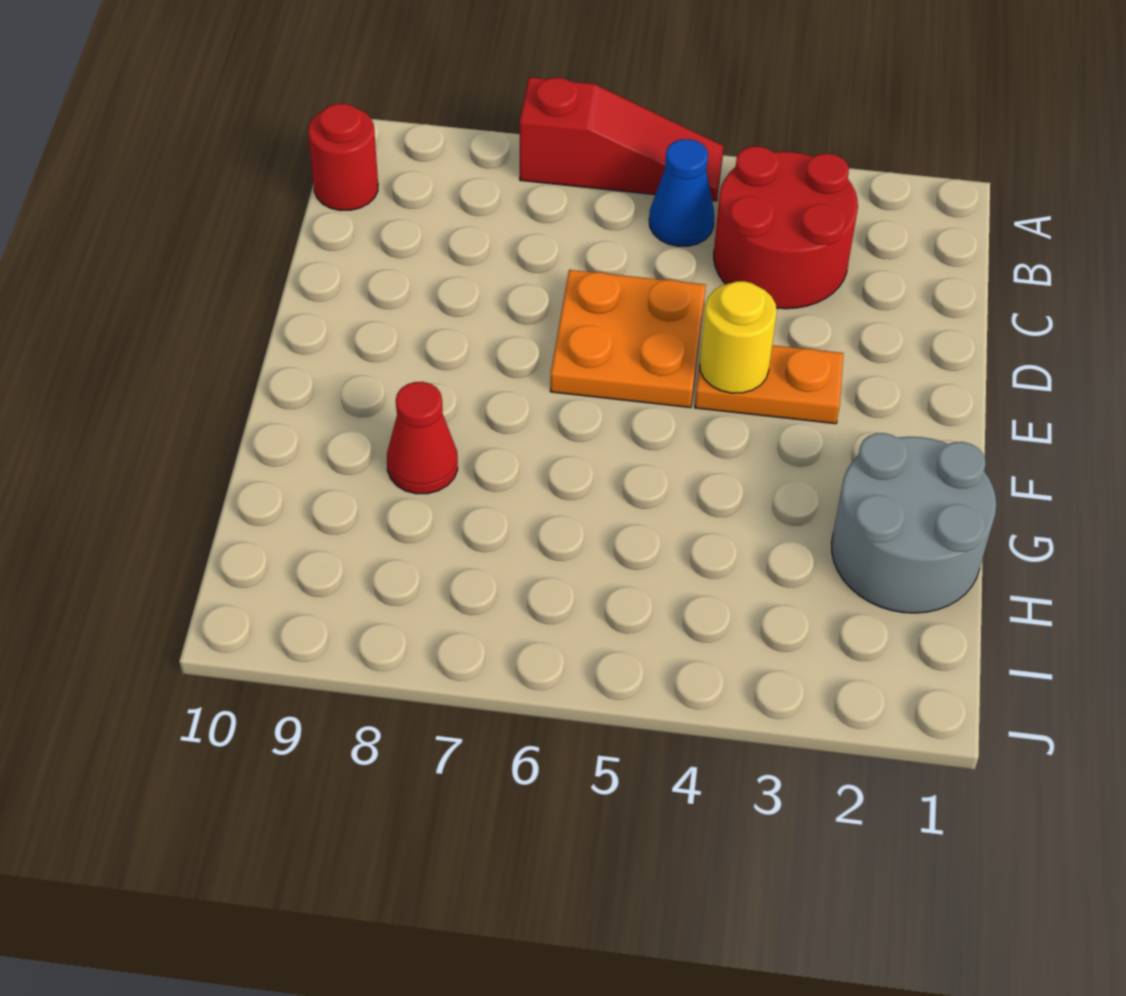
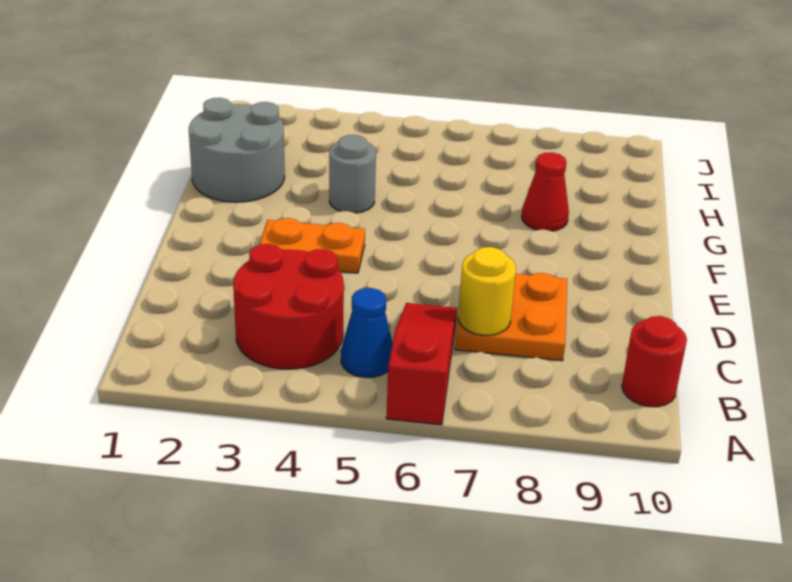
red slope A5:A7 level 1 top 7 -> red slope A6:C6 level 1 top A
orange plate D5:E6 level 1 -> orange plate C7:D8 level 1
yellow round brick E4 level 2 -> yellow round brick C7 level 2
none -> grey round brick G4 level 1

